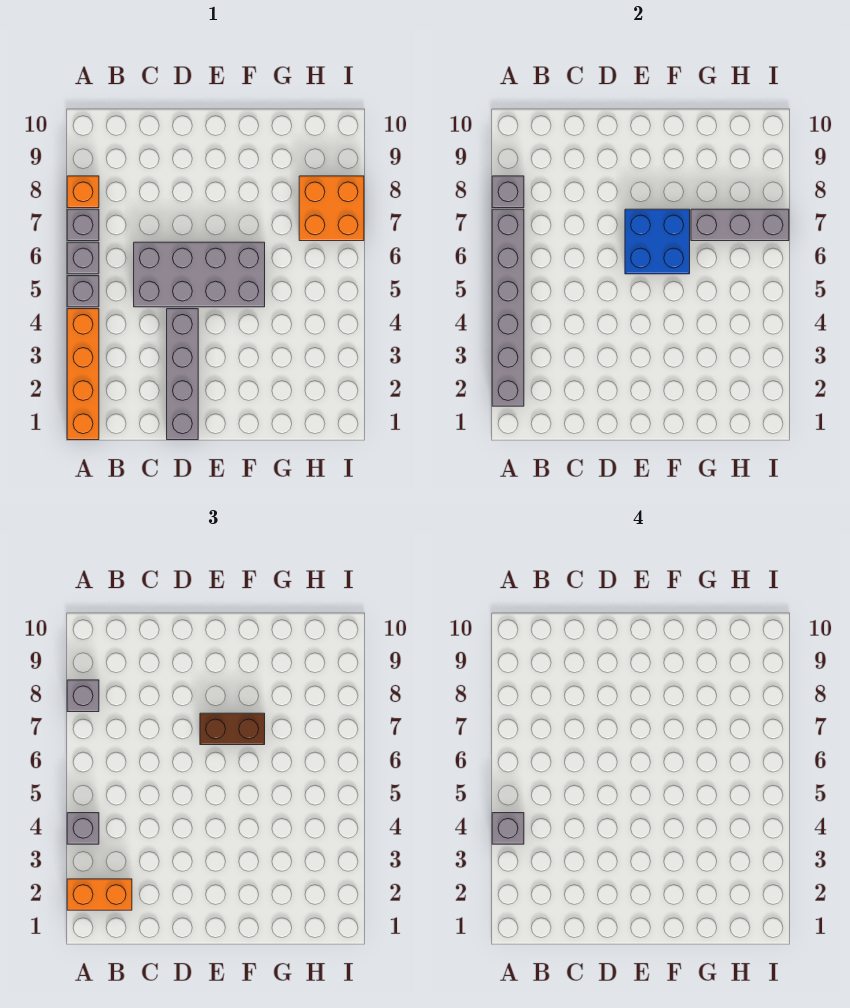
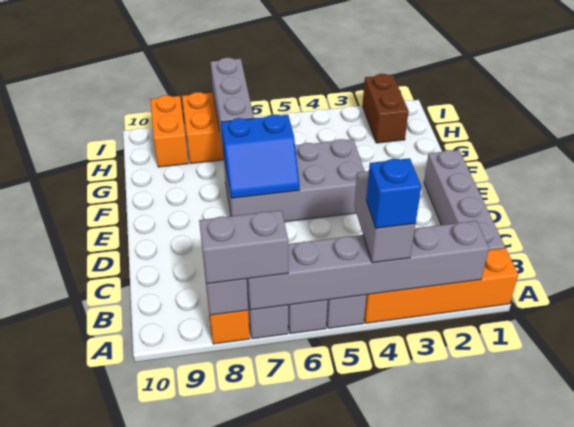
orange brick A2:B2 level 3 -> orange brick H9:I9 level 1
grey brick A4 level 3 -> grey brick A4:B4 level 3
grey brick A4 level 4 -> blue brick A4 level 4
grey brick A8 level 3 -> grey brick A7:A8 level 3
grey brick C5:F6 level 1 -> grey brick E4:F7 level 1
grey brick D1:D4 level 1 -> grey brick B1:E1 level 1
blue brick E6:F7 level 2 -> blue slope E6:F7 level 2 top F
brown brick E7:F7 level 3 -> brown brick H2:I2 level 1

